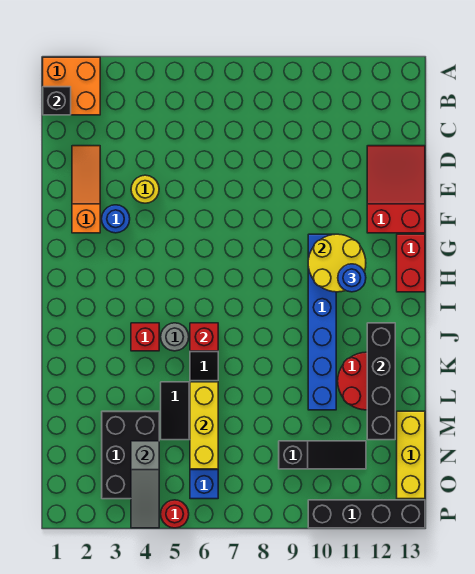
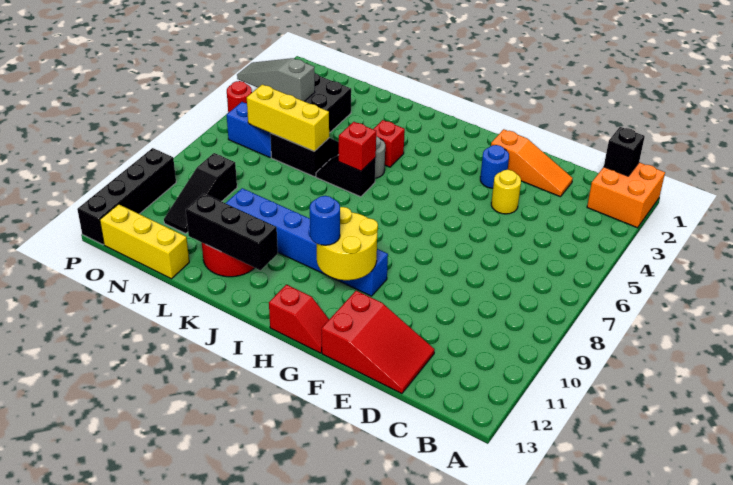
red brick G13:H13 level 1 -> red slope G13:H13 level 1 top H
black brick J12:M12 level 2 -> black brick J12:L12 level 2

